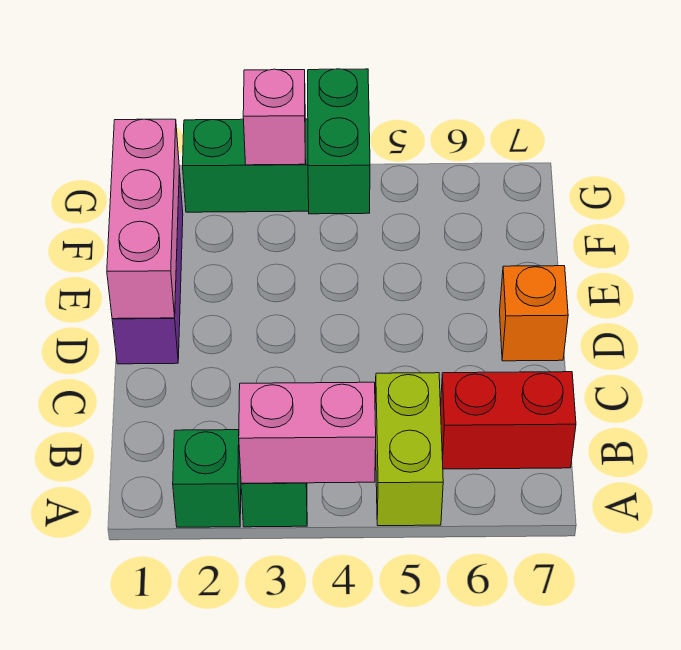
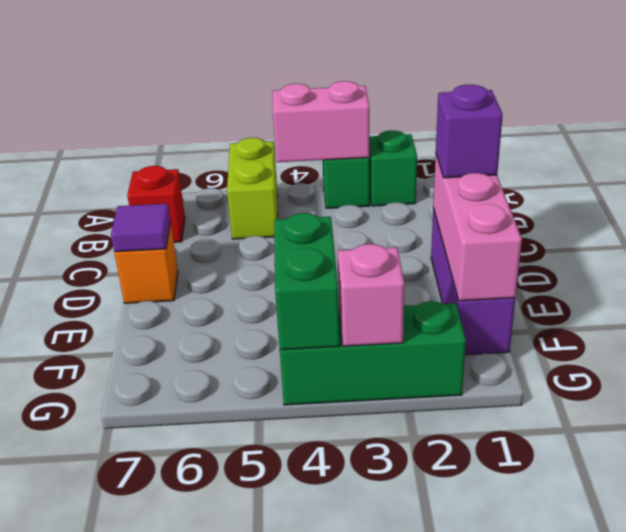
red brick B6:B7 level 1 -> red brick B7 level 1
none -> purple brick D1 level 3
none -> purple tile D7 level 2

